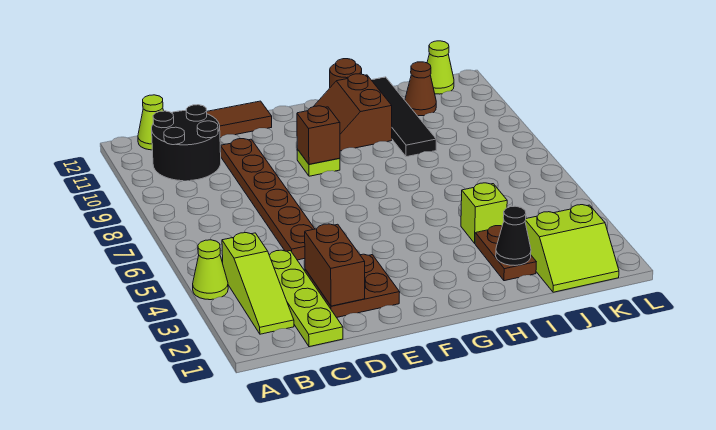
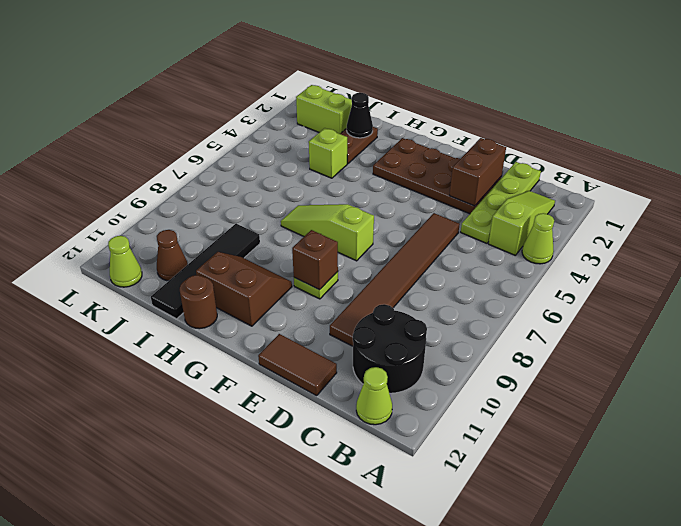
brown plate D2:E3 level 1 -> brown plate D2:G3 level 1
brown plate D5:D10 level 1 -> brown tile D5:D10 level 1
none -> lime slope F7:H7 level 1 top F
brown slope G10:H11 level 1 top H -> brown slope G10:H11 level 1 top 11

